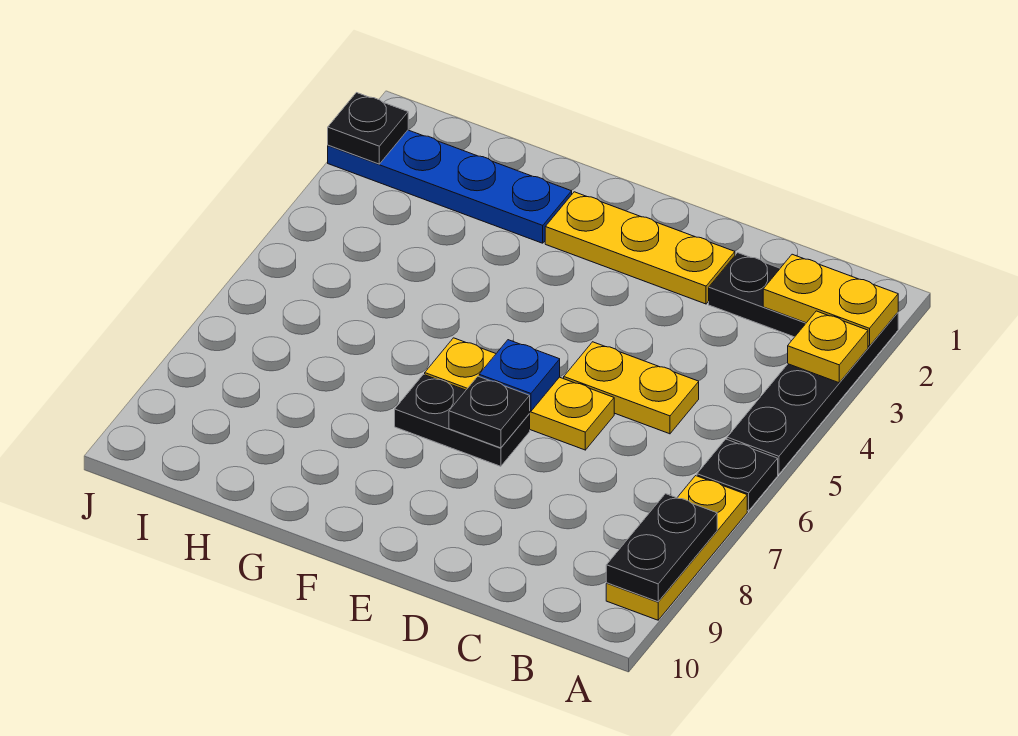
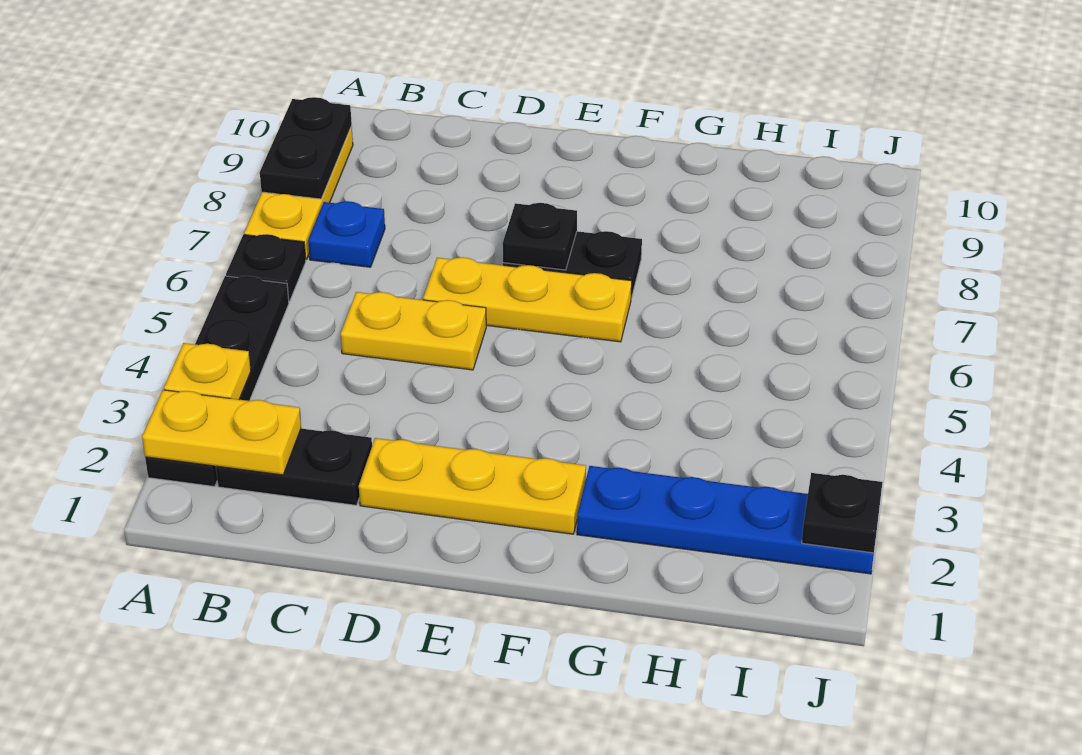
blue plate E6 level 2 -> blue plate B7 level 1

